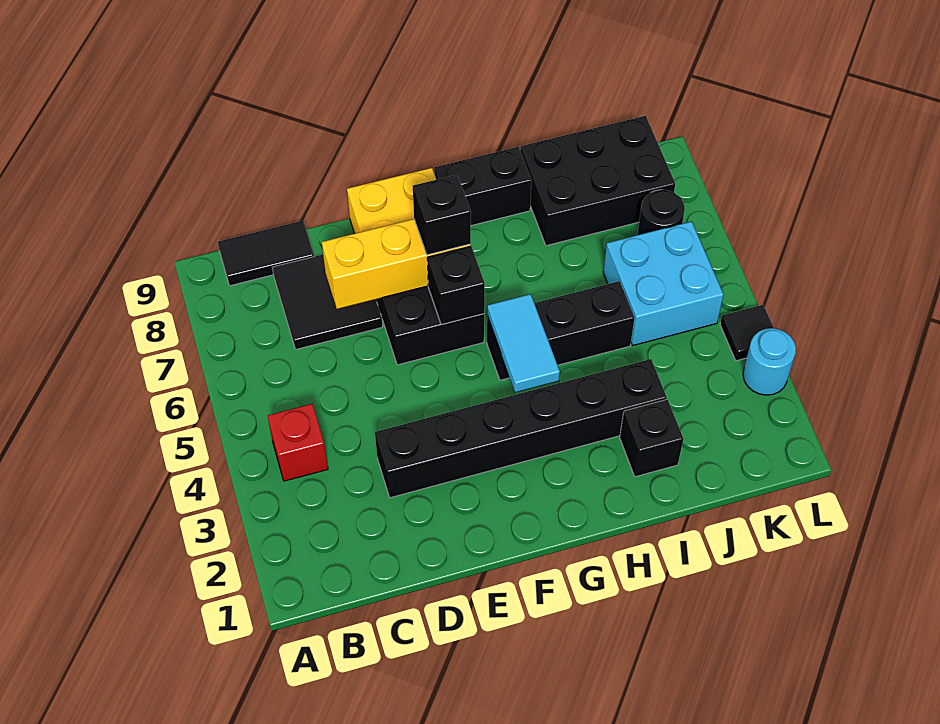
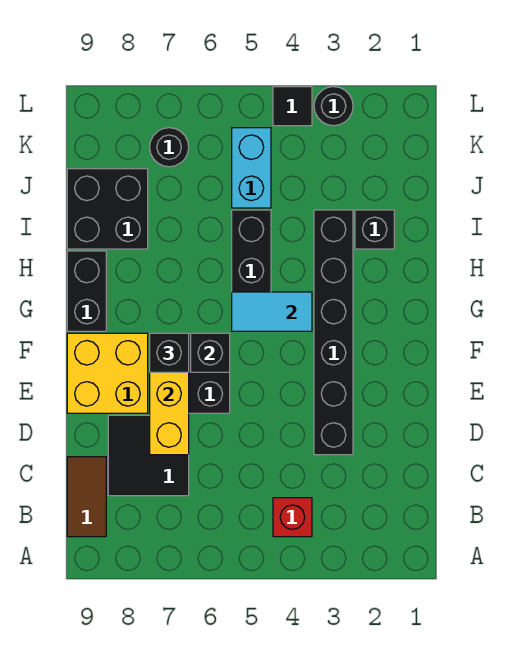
black tile B9:C9 level 1 -> brown tile B9:C9 level 1
black brick I8:K9 level 1 -> black brick I8:J9 level 1
cyan brick J5:K6 level 1 -> cyan brick J5:K5 level 1
cyan round brick L3 level 1 -> black round brick L3 level 1

